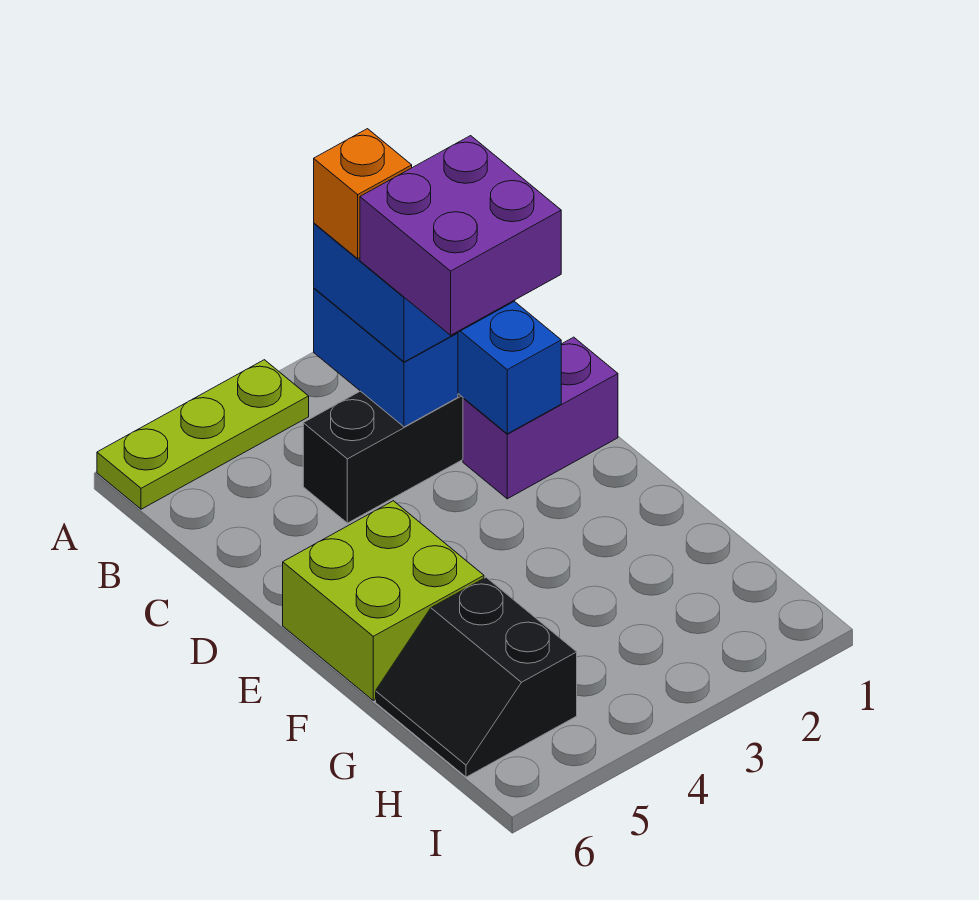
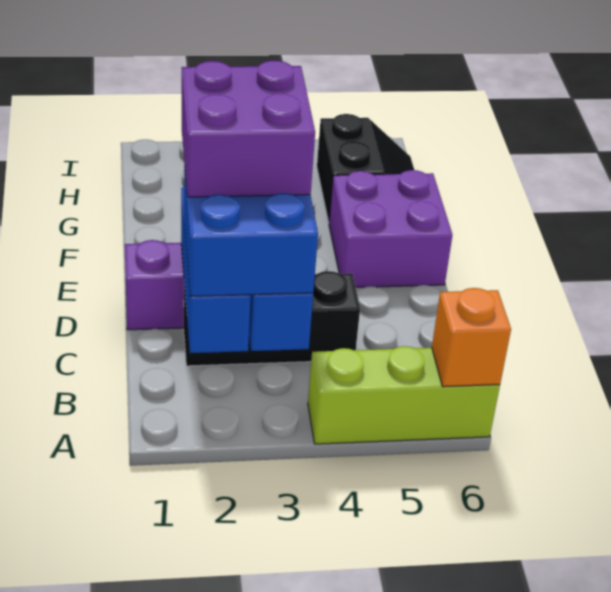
lime plate A4:A6 level 1 -> lime brick A4:A6 level 1
orange brick B3 level 4 -> orange brick A6 level 2
lime brick E5:F6 level 1 -> purple brick E5:F6 level 1

